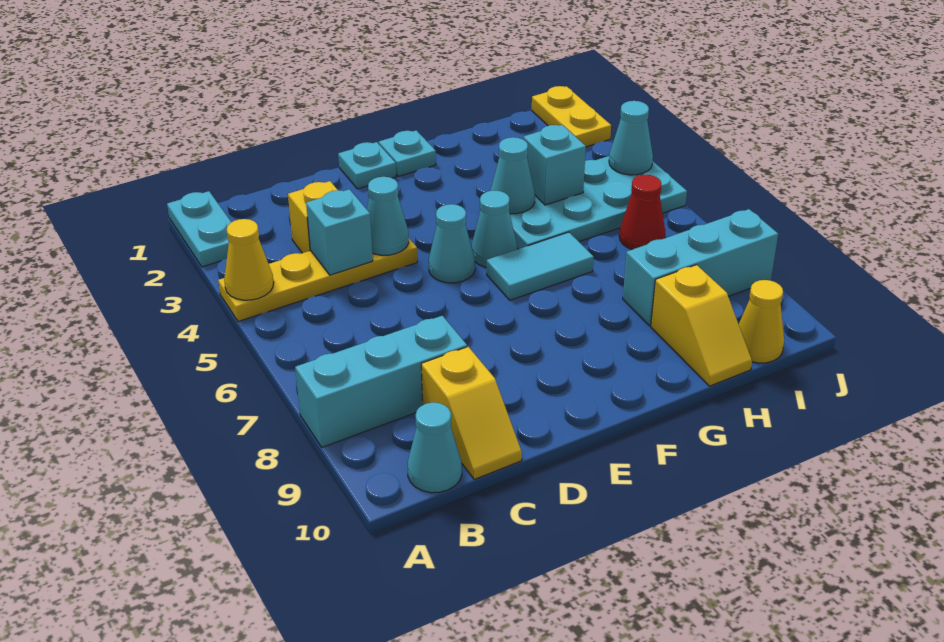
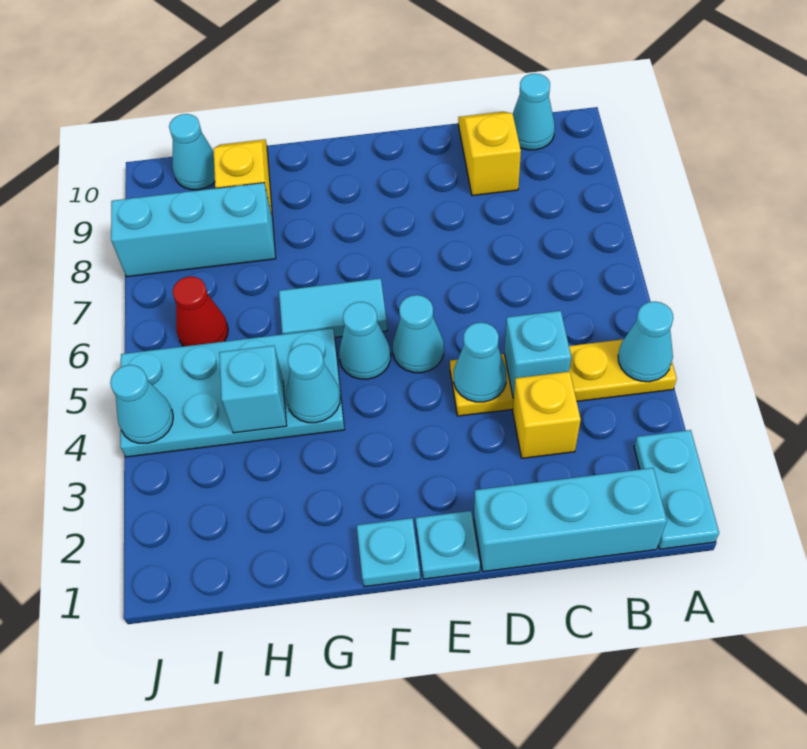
yellow cone A4 level 2 -> cyan cone A4 level 2
cyan brick A8:C8 level 1 -> cyan brick B1:D1 level 1
yellow cone I10 level 1 -> cyan cone I10 level 1
yellow plate J1:J2 level 1 -> none

